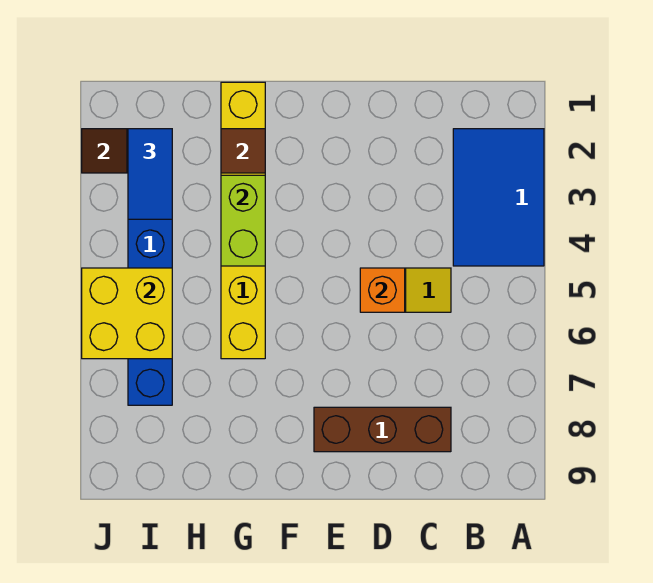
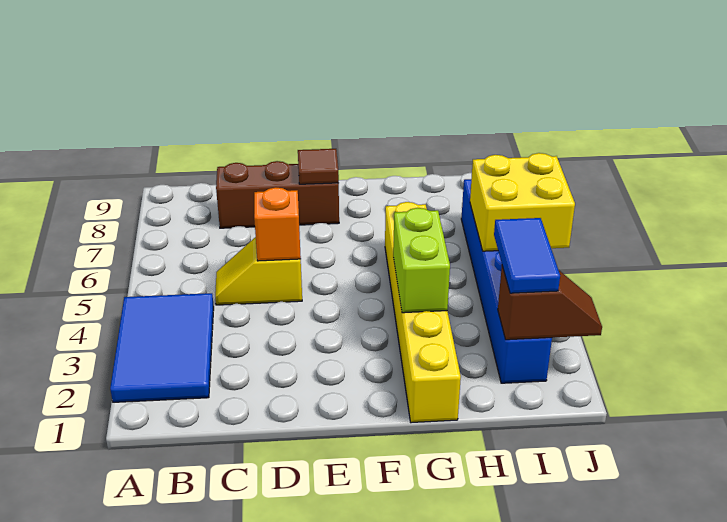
brown tile G2 level 2 -> brown tile E8 level 2

